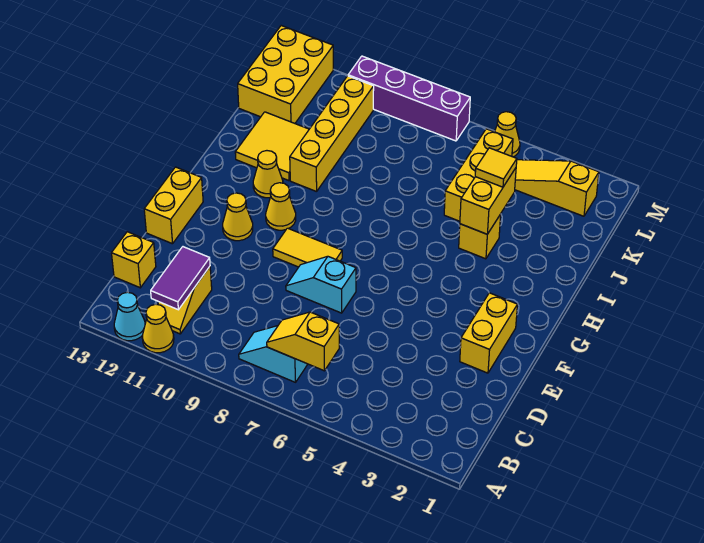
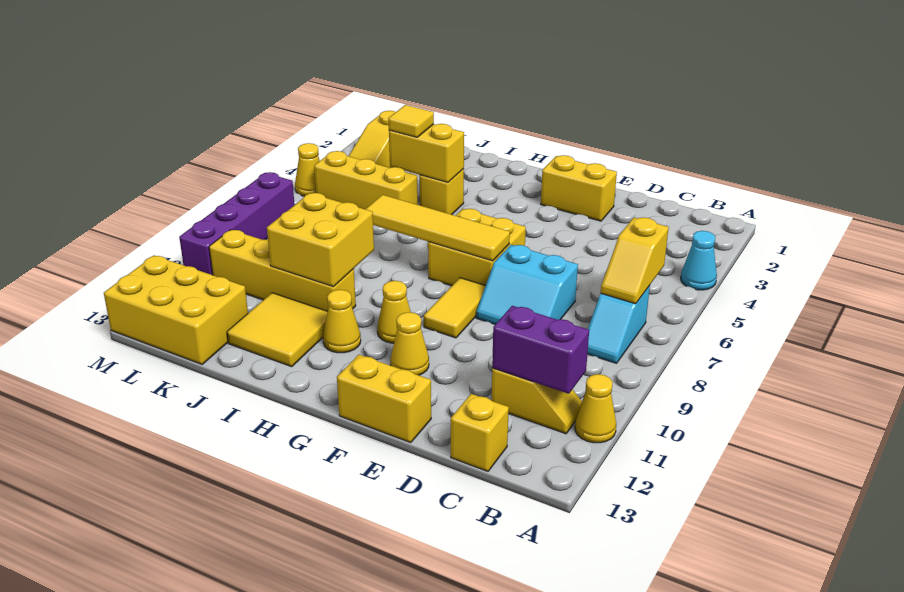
cyan cone A12 level 1 -> cyan cone A4 level 1
purple tile B11:C11 level 2 -> purple brick B11:C11 level 2
cyan slope E7:E8 level 1 top 7 -> cyan slope D7:E8 level 1 top 7
none -> yellow brick F6:G7 level 1
none -> yellow tile F7:I7 level 2
none -> yellow brick I9:J10 level 2

